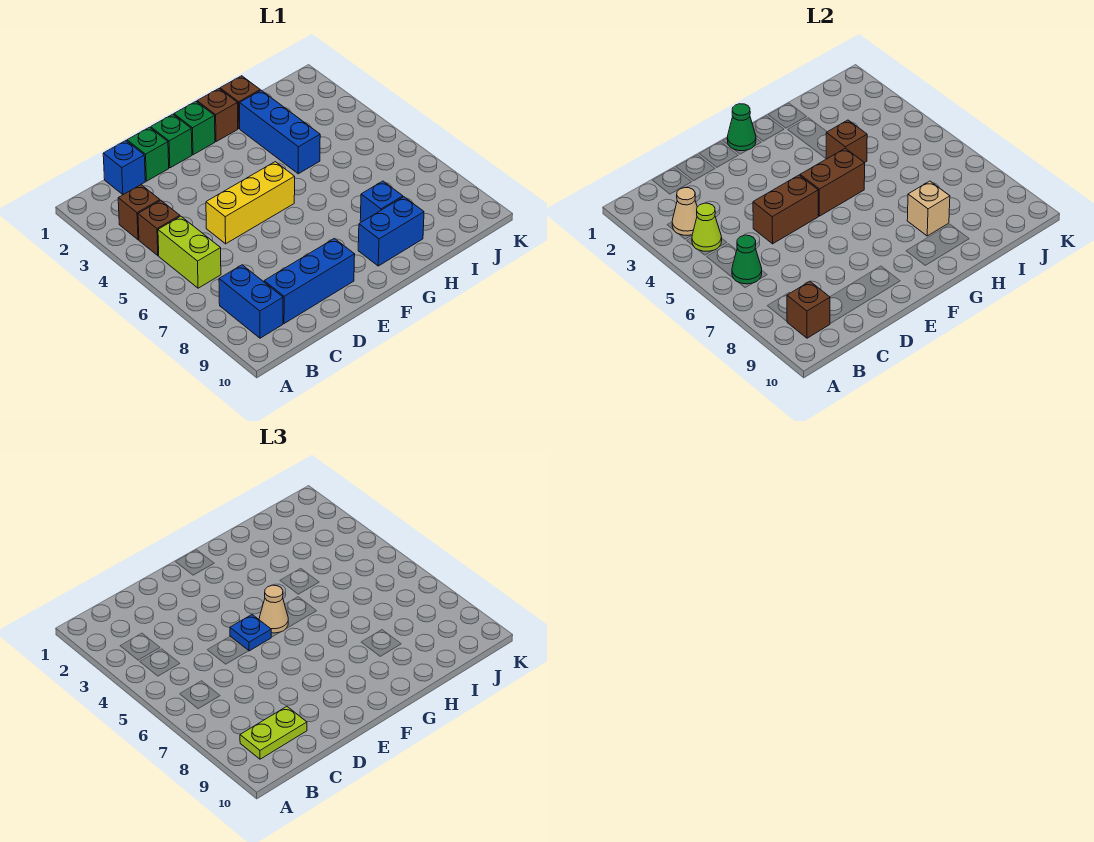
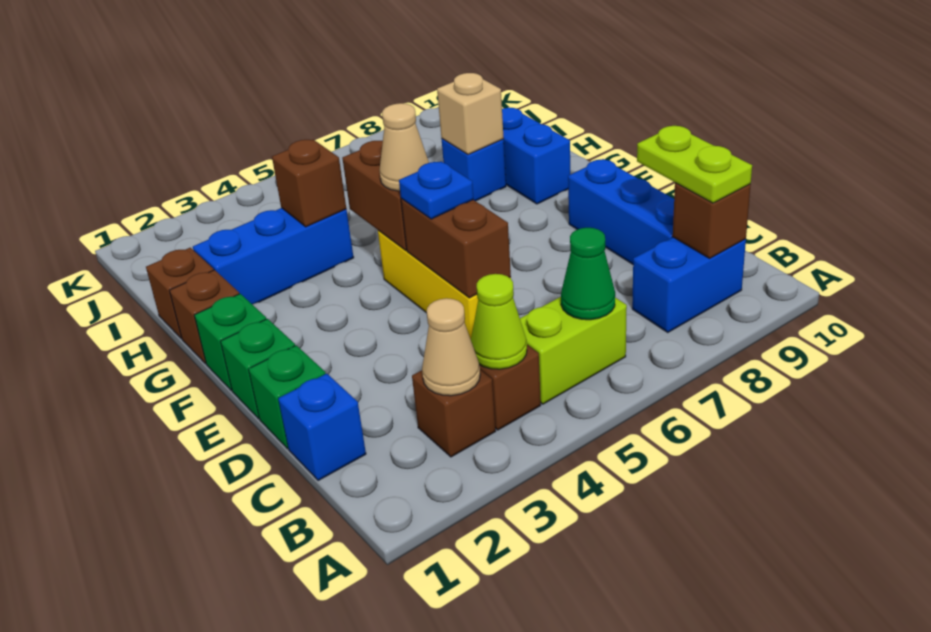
green cone F1 level 2 -> none

